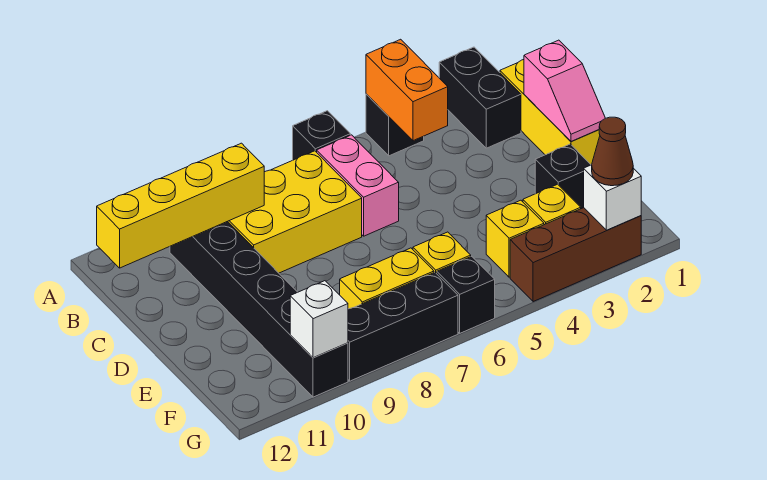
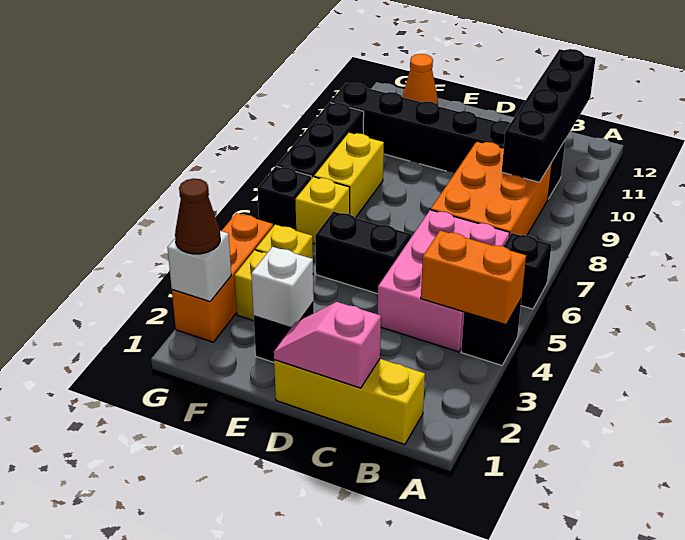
black brick A2:B2 level 1 -> black brick D5:E5 level 1
pink brick B6:C6 level 1 -> pink brick B4:C6 level 1
yellow brick B7:C9 level 1 -> orange brick B7:C9 level 1
yellow brick B9:B12 level 2 -> black brick B9:B12 level 2
none -> orange cone F12 level 1
brown brick G2:G4 level 1 -> orange brick G2:G4 level 1
white brick G10 level 2 -> white brick E2 level 2

